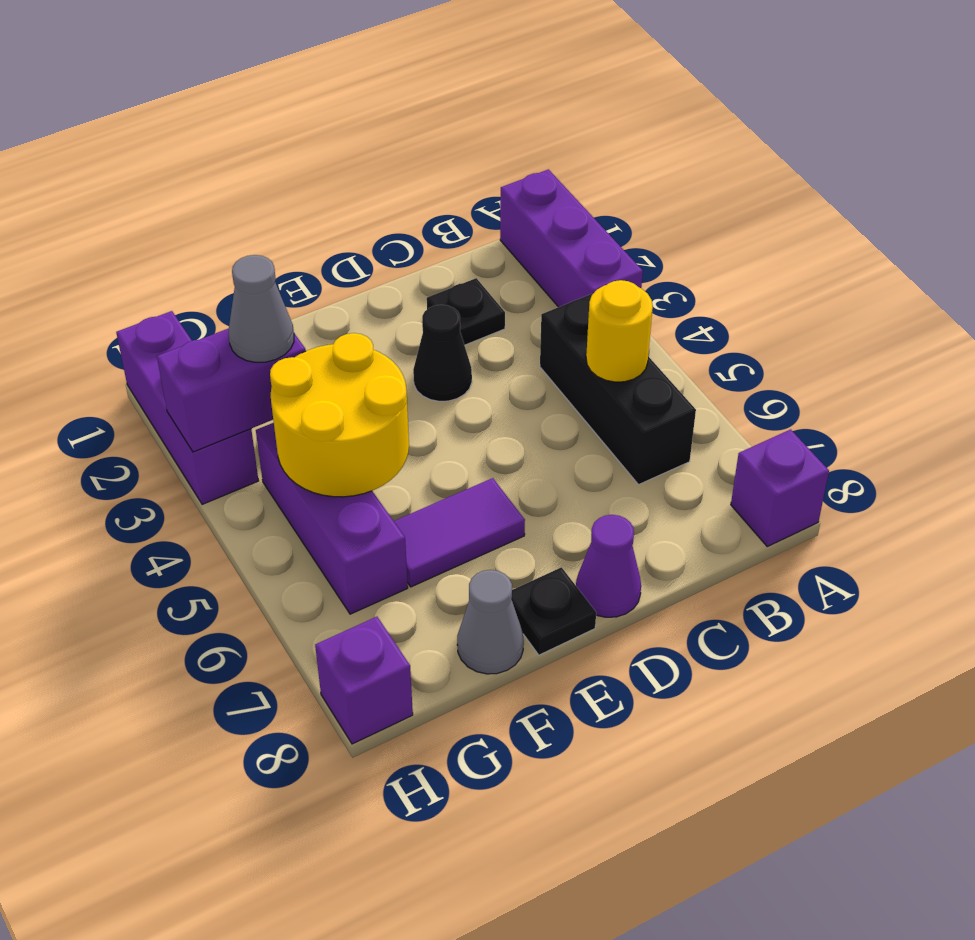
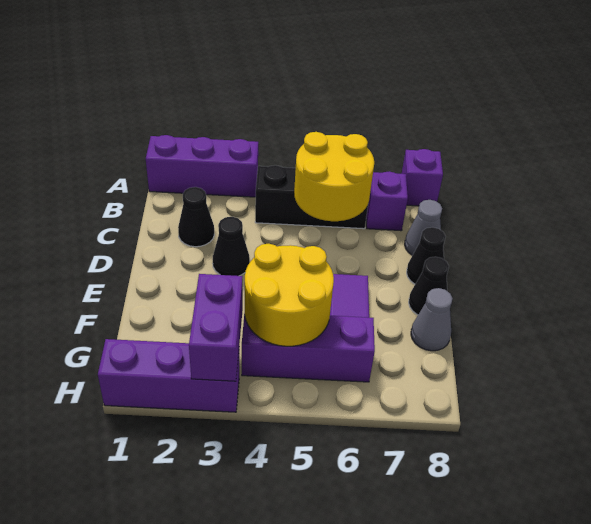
yellow round brick B5 level 2 -> yellow round brick B5:C6 level 2
black plate C2 level 1 -> black cone C2 level 1
purple cone D8 level 1 -> black cone D8 level 1
black plate E8 level 1 -> black cone E8 level 1
grey cone G3 level 3 -> grey cone C8 level 1
purple brick H8 level 1 -> purple brick B7 level 1

